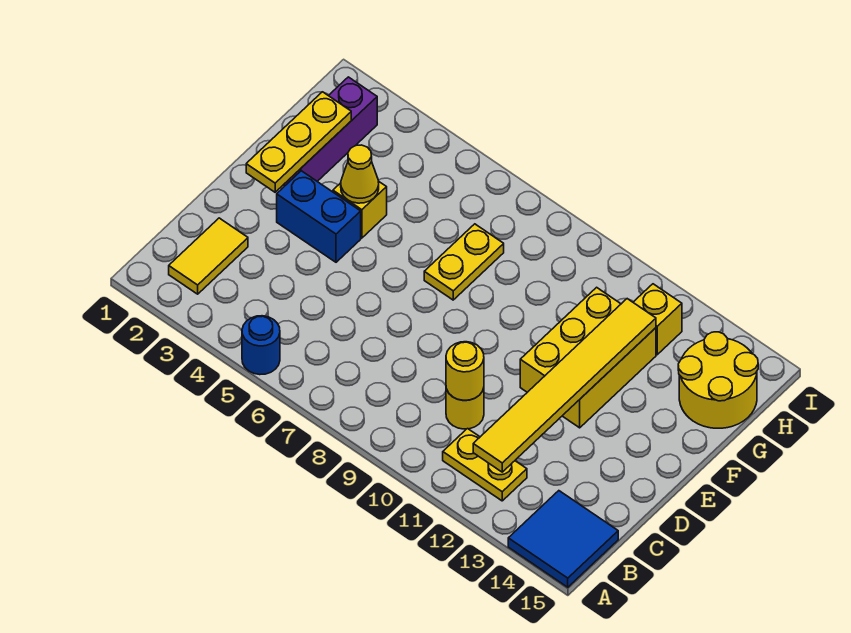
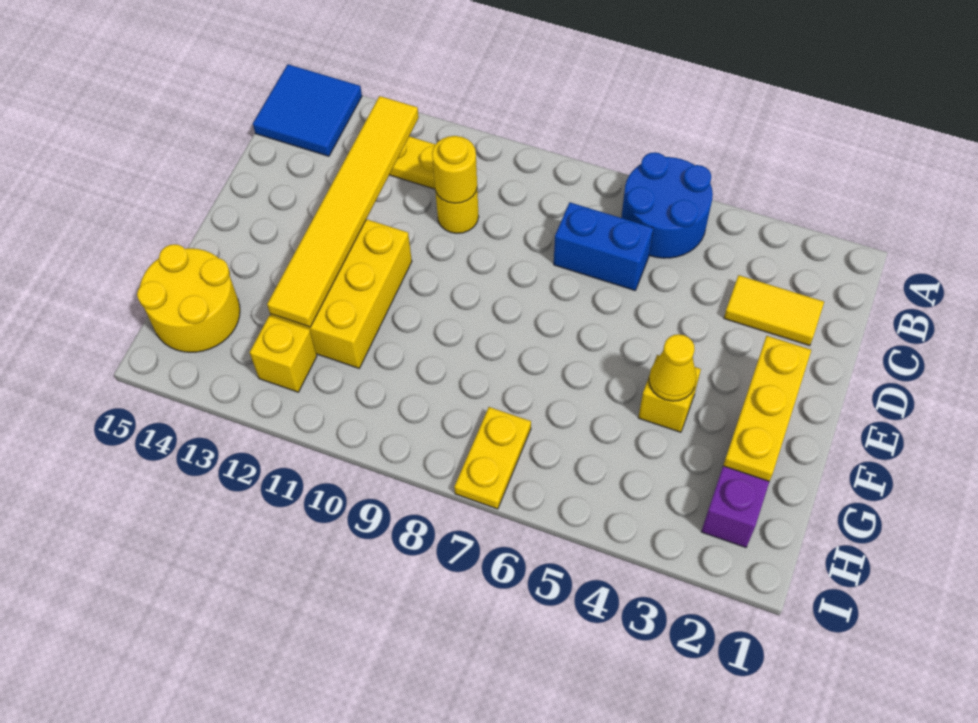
blue round brick A5 level 1 -> blue round brick A5:B6 level 1
yellow tile B2:C2 level 1 -> yellow tile C2:C3 level 1
blue brick E3:E4 level 1 -> blue brick C6:C7 level 1
yellow plate F7:G7 level 1 -> yellow plate H7:I7 level 1

